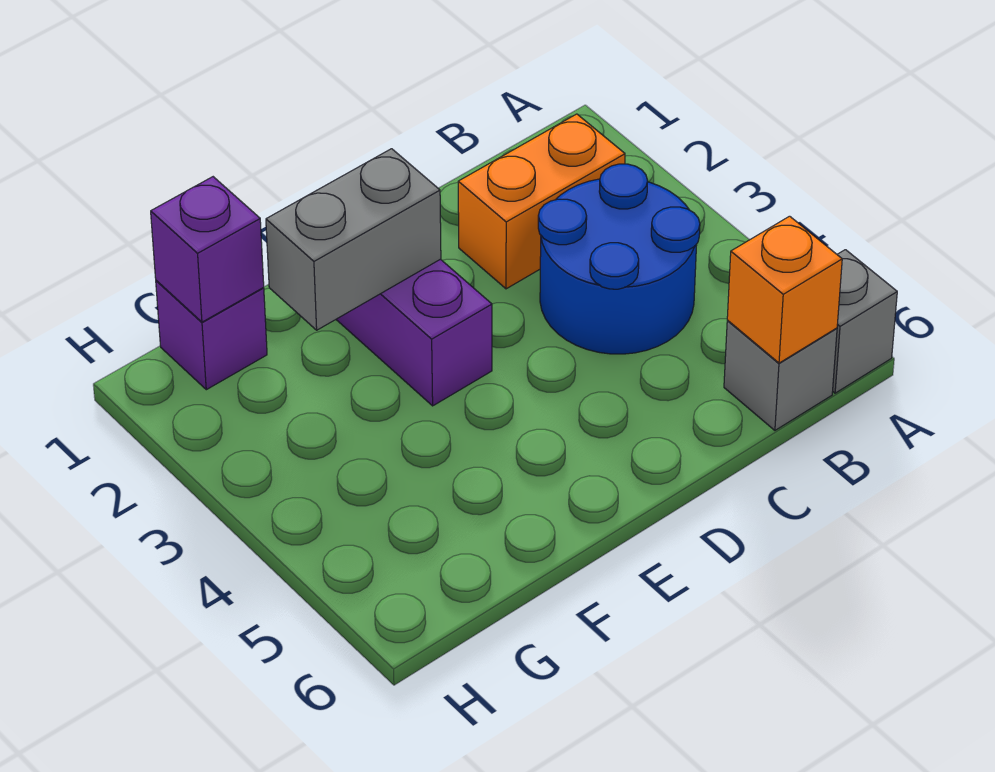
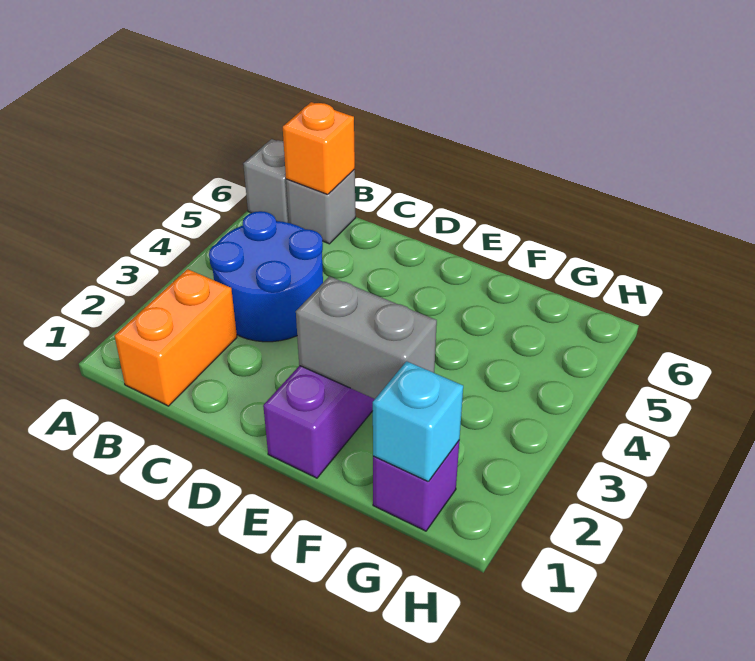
orange brick B2:C2 level 1 -> orange brick B1:B2 level 1
purple brick G1 level 2 -> cyan brick G1 level 2

